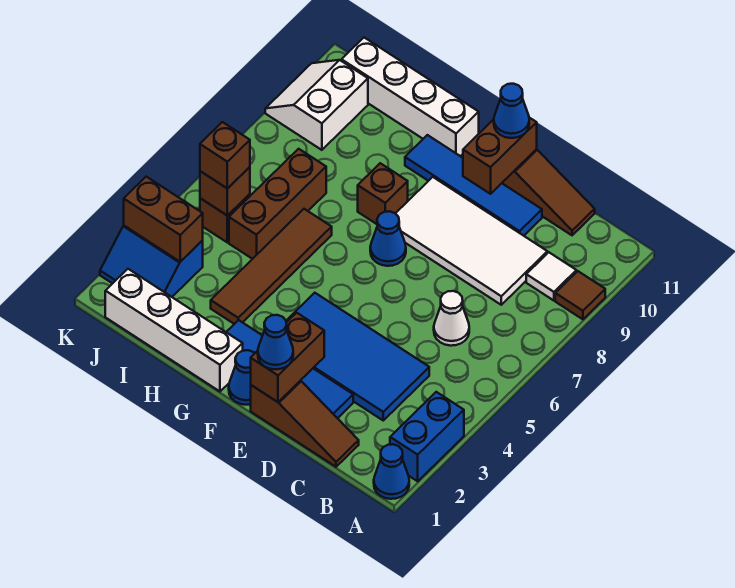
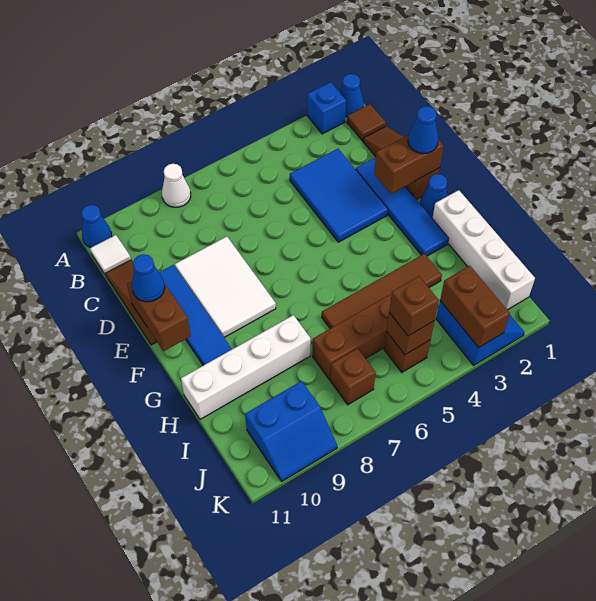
blue brick A2:A3 level 1 -> blue brick A2 level 1
brown tile A9 level 1 -> brown tile B1 level 1
white tile B9 level 1 -> white tile B11 level 1
blue tile C3:F4 level 1 -> blue tile C3:E4 level 1
white cone C6 level 1 -> white cone A8 level 1
white tile C8:F9 level 1 -> white tile D8:F9 level 1
brown brick E10:E11 level 2 -> brown brick E11:F11 level 2
blue cone F7 level 1 -> blue cone A11 level 1
brown brick G8 level 1 -> brown brick J7 level 1
white brick G11:J11 level 1 -> white brick H8:H11 level 1
white slope J9:K10 level 1 top J -> blue slope J9:K10 level 1 top J

